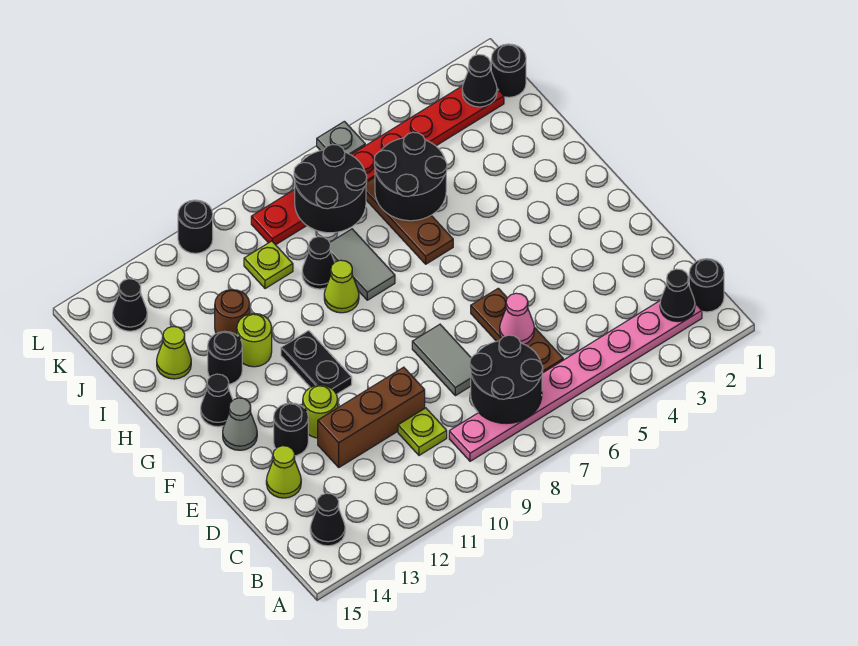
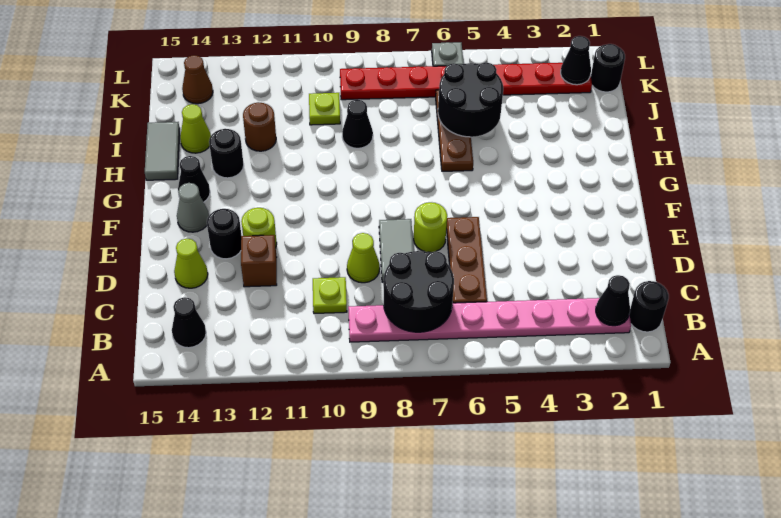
pink cone D6 level 2 -> none
brown brick D10:D12 level 1 -> brown brick D12 level 1
black plate F11:G11 level 1 -> none
grey tile H8:I8 level 1 -> grey tile H15:I15 level 1
lime cone H9 level 1 -> lime cone D9 level 1
lime round brick H12 level 1 -> lime round brick E7 level 1
black round brick J7:K8 level 2 -> none
black cone K14 level 1 -> brown cone K14 level 1
black round brick L11 level 1 -> none

